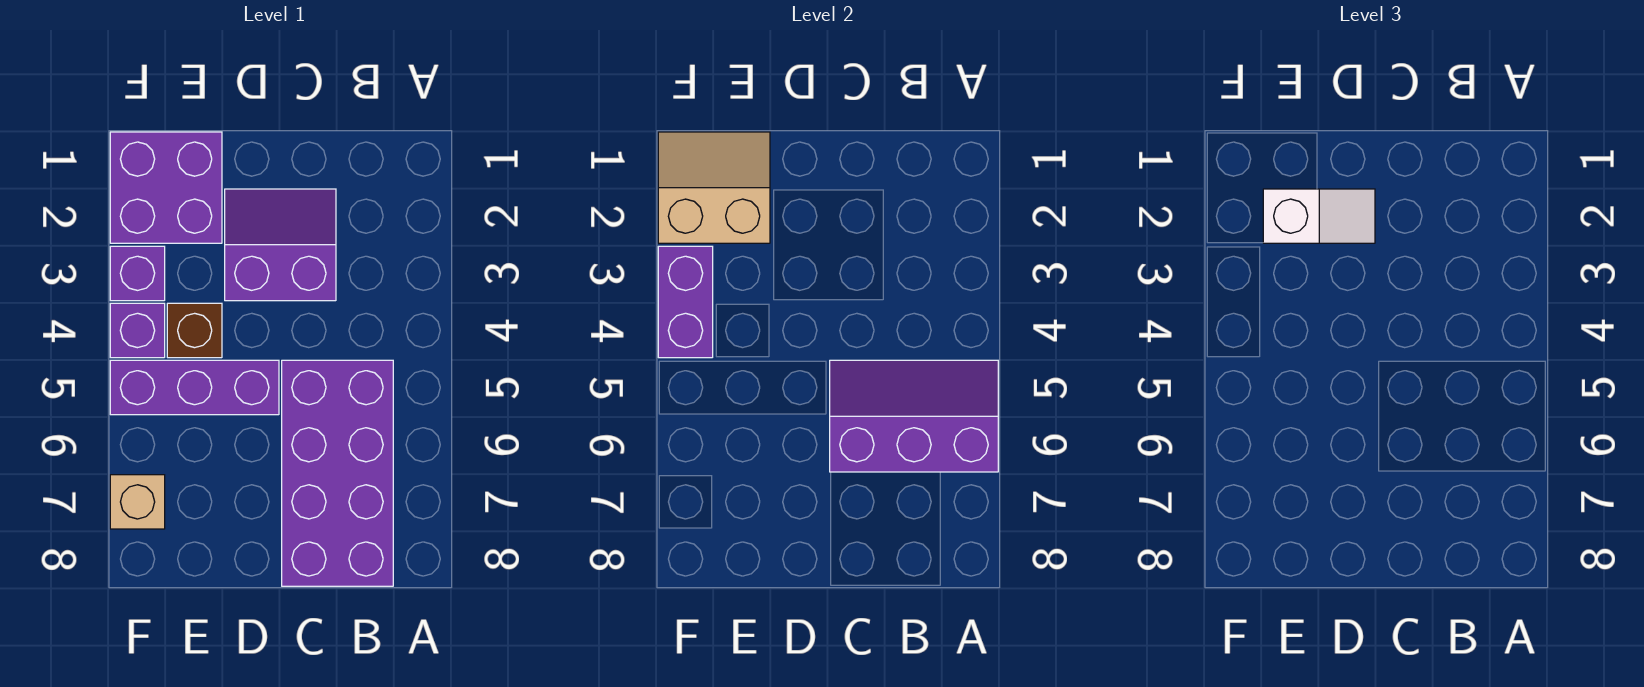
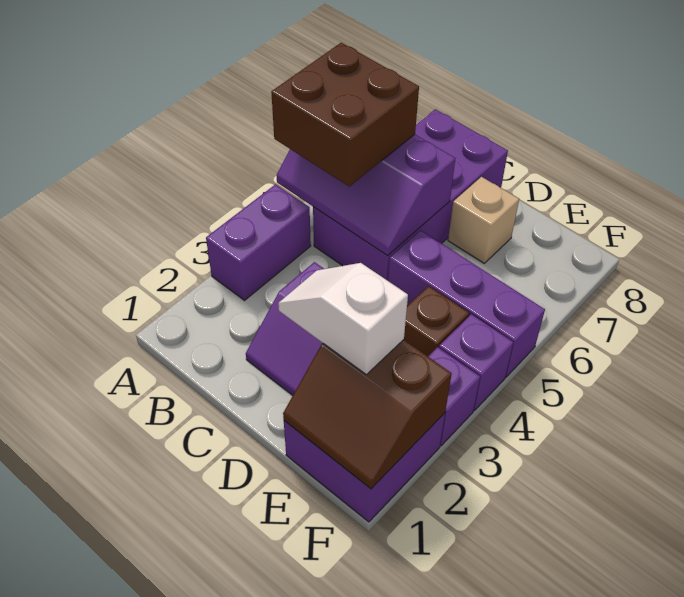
none -> brown brick A5:B6 level 3
tan slope E1:F2 level 2 top 2 -> brown slope E1:F2 level 2 top 2
purple brick F3:F4 level 2 -> purple brick A3:A4 level 1
tan brick F7 level 1 -> tan brick D7 level 1

